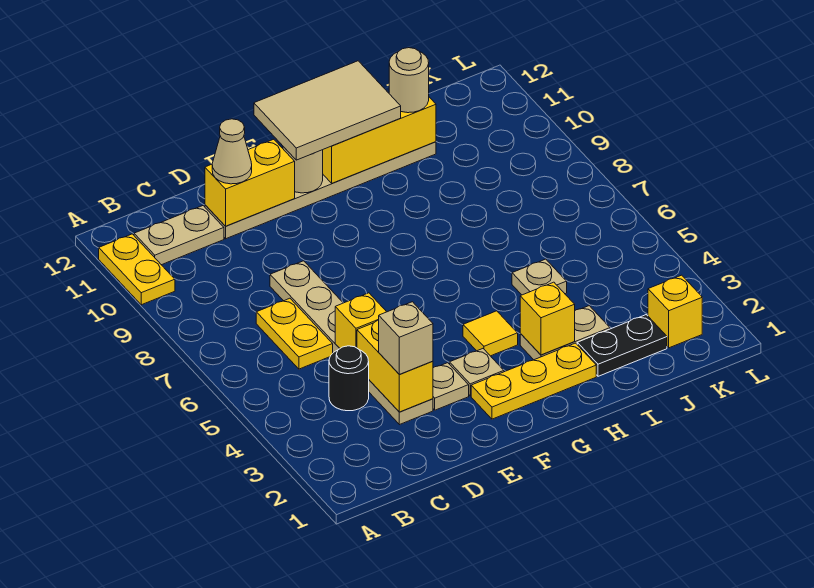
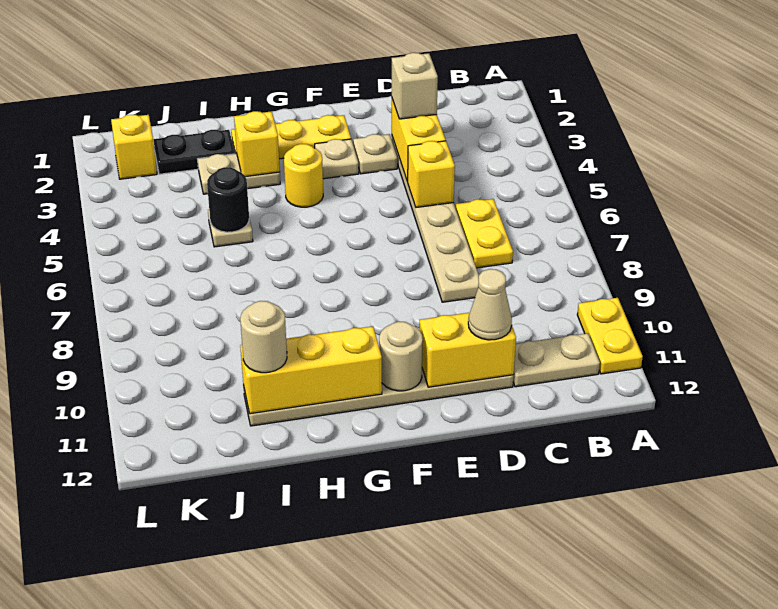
black round brick C4 level 1 -> black round brick I5 level 2
tan tile F11:H12 level 3 -> none
yellow tile G4 level 1 -> yellow round brick G4 level 1

